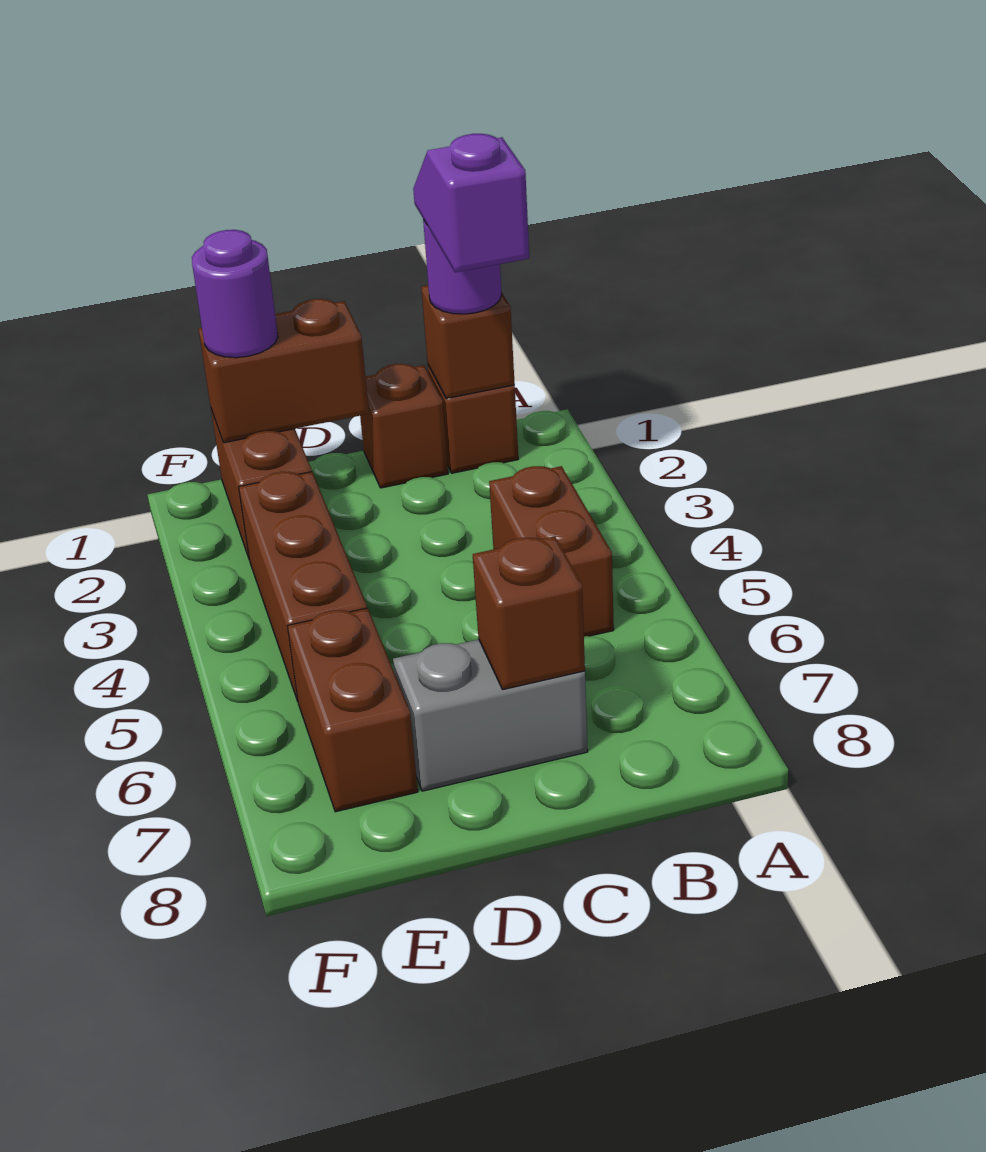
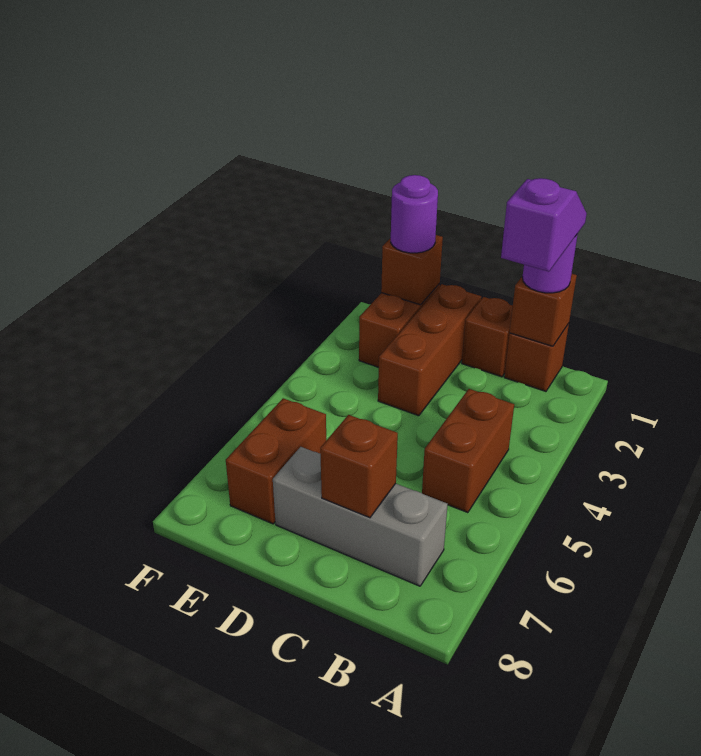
grey brick C7:D7 level 1 -> grey brick B7:D7 level 1
brown brick D1:E1 level 2 -> brown brick E1 level 2
brown brick E3:E5 level 1 -> brown brick D1:D3 level 1

